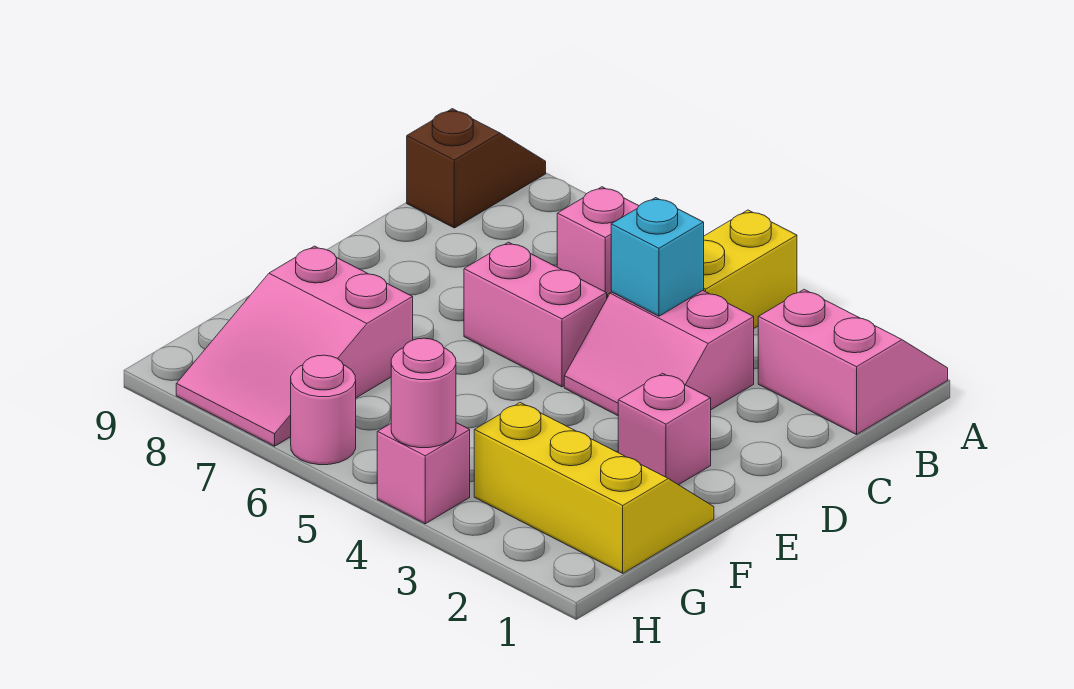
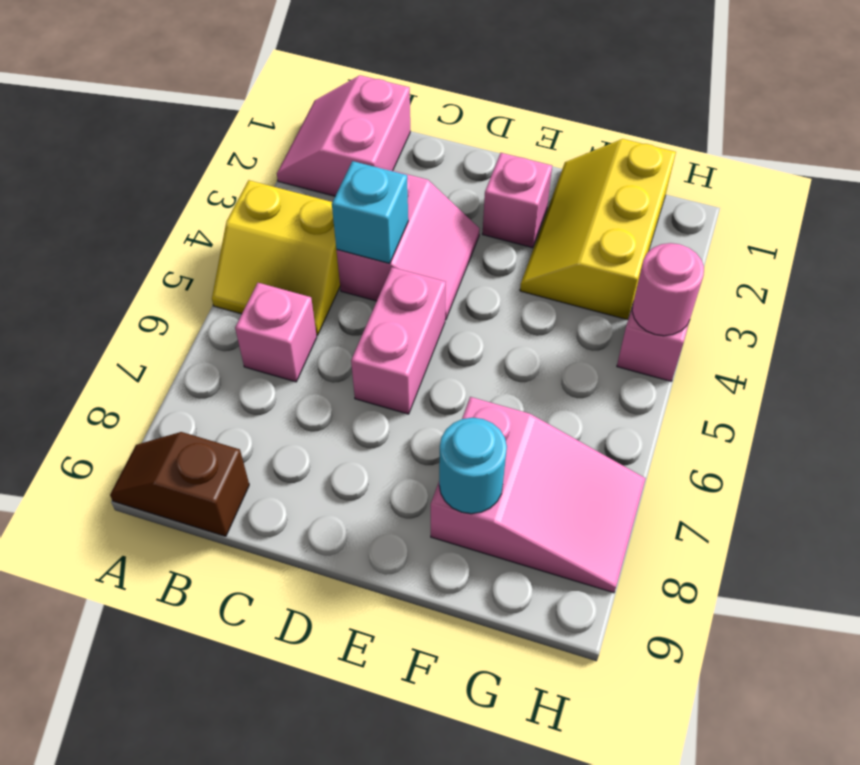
none -> cyan round brick F8 level 2
pink round brick H6 level 1 -> none

